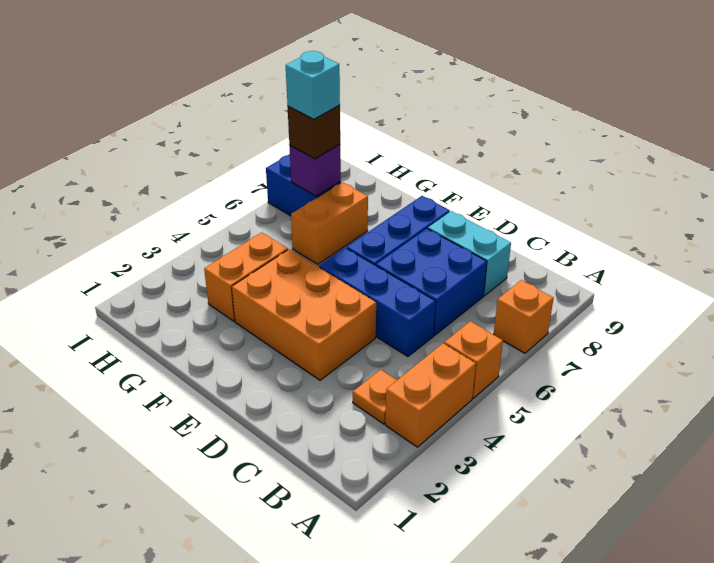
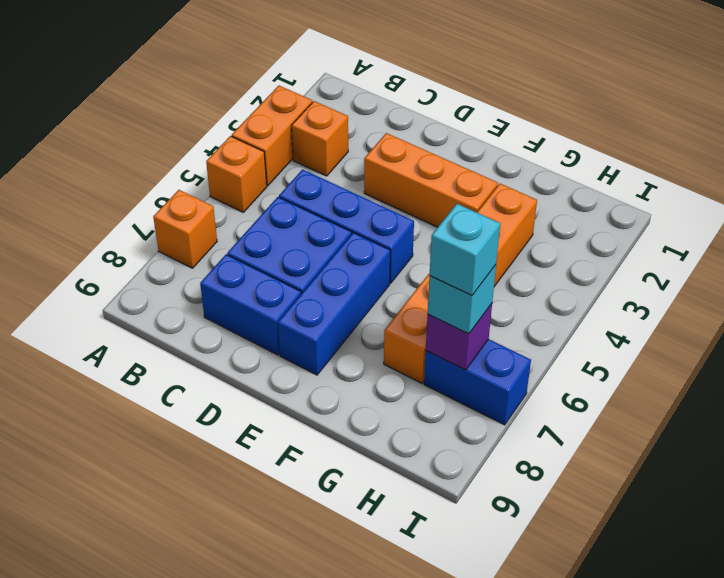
orange plate B3 level 1 -> orange brick B3 level 1
cyan brick C8:D8 level 1 -> blue brick C8:D8 level 1
orange brick D3:F4 level 1 -> orange brick D3:F3 level 1
brown brick H7 level 3 -> cyan brick H7 level 3

